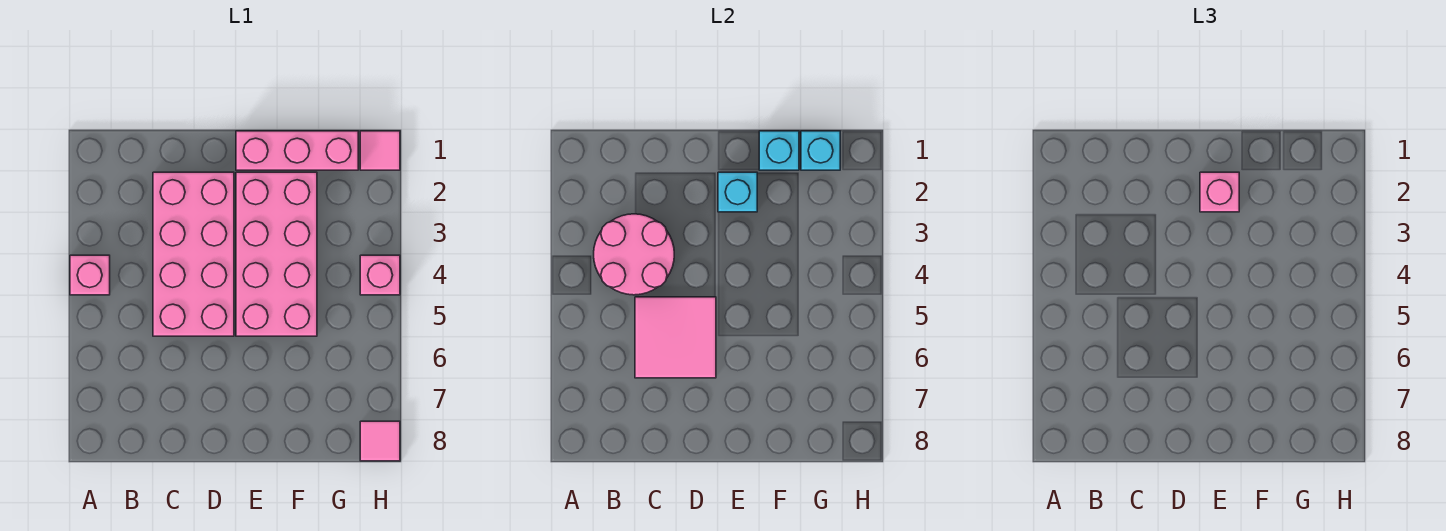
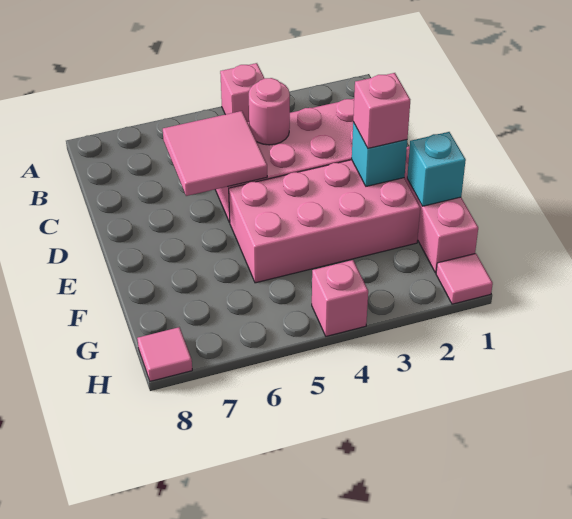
pink round brick B3:C4 level 2 -> pink round brick C4 level 2
cyan brick G1 level 2 -> none

